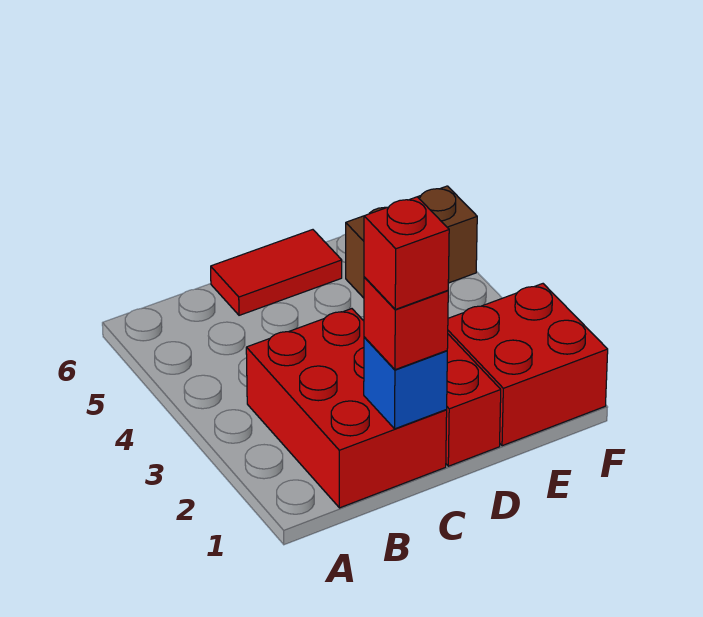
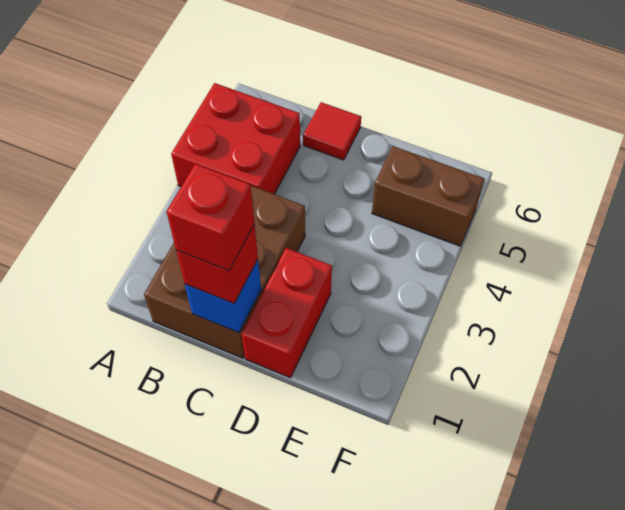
red brick B1:C3 level 1 -> brown brick B1:C3 level 1
red tile C6:D6 level 1 -> red tile C6 level 1
red brick E1:F2 level 1 -> red brick A4:B5 level 1

